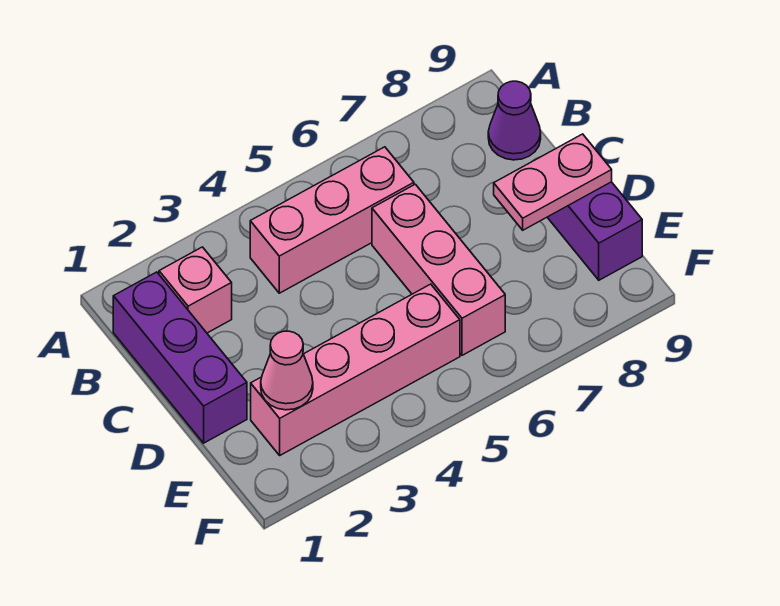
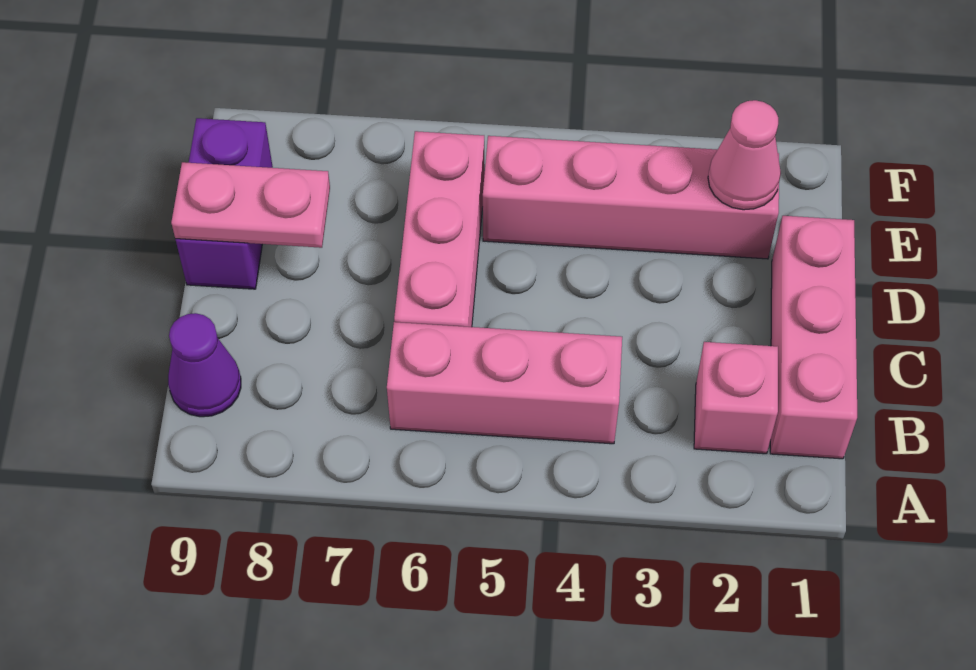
purple brick B1:D1 level 1 -> pink brick B1:D1 level 1

